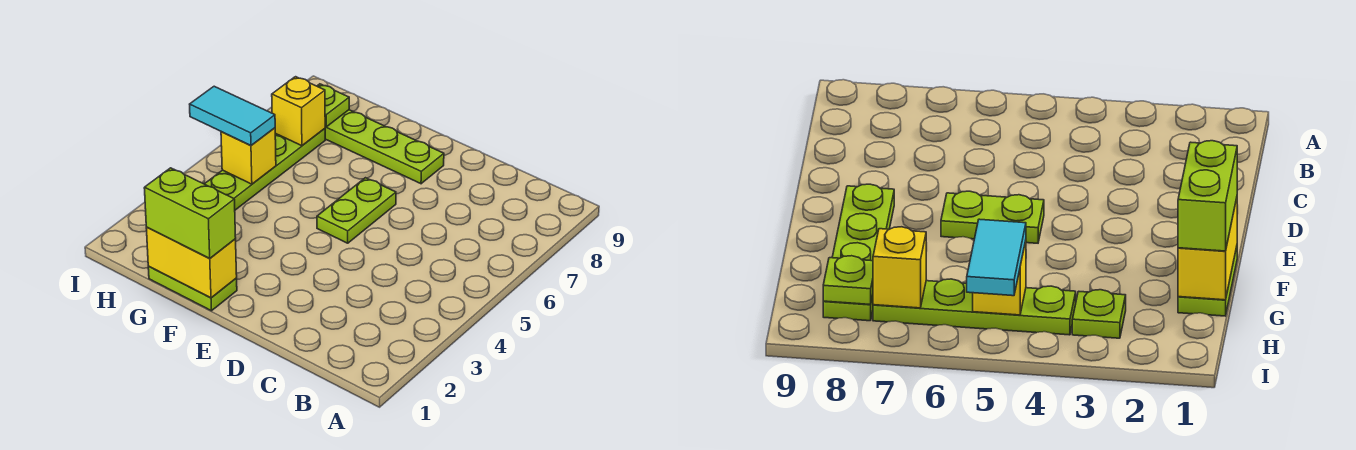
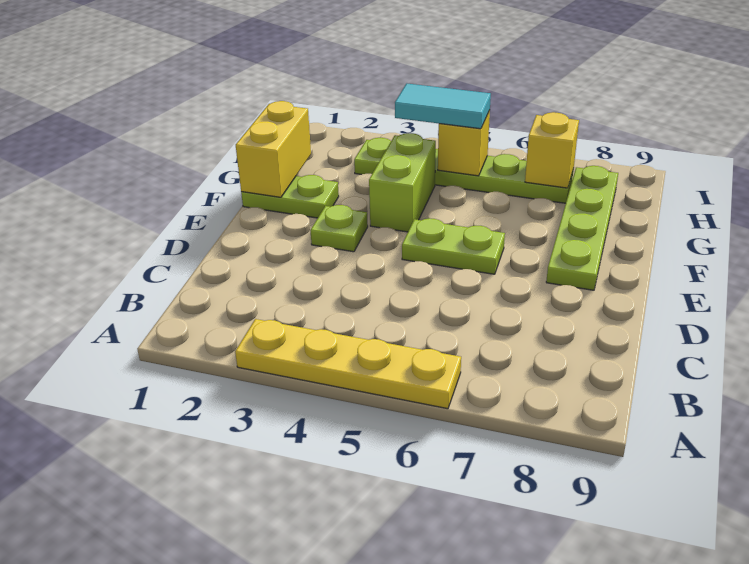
none -> yellow plate A3:A6 level 1
lime plate F1:G1 level 1 -> lime plate F1:F2 level 1
lime brick F1:G1 level 3 -> lime brick F4:G4 level 1
cyan tile H5:I5 level 3 -> cyan tile H4:H5 level 3
lime plate H8 level 2 -> lime plate E3 level 1

